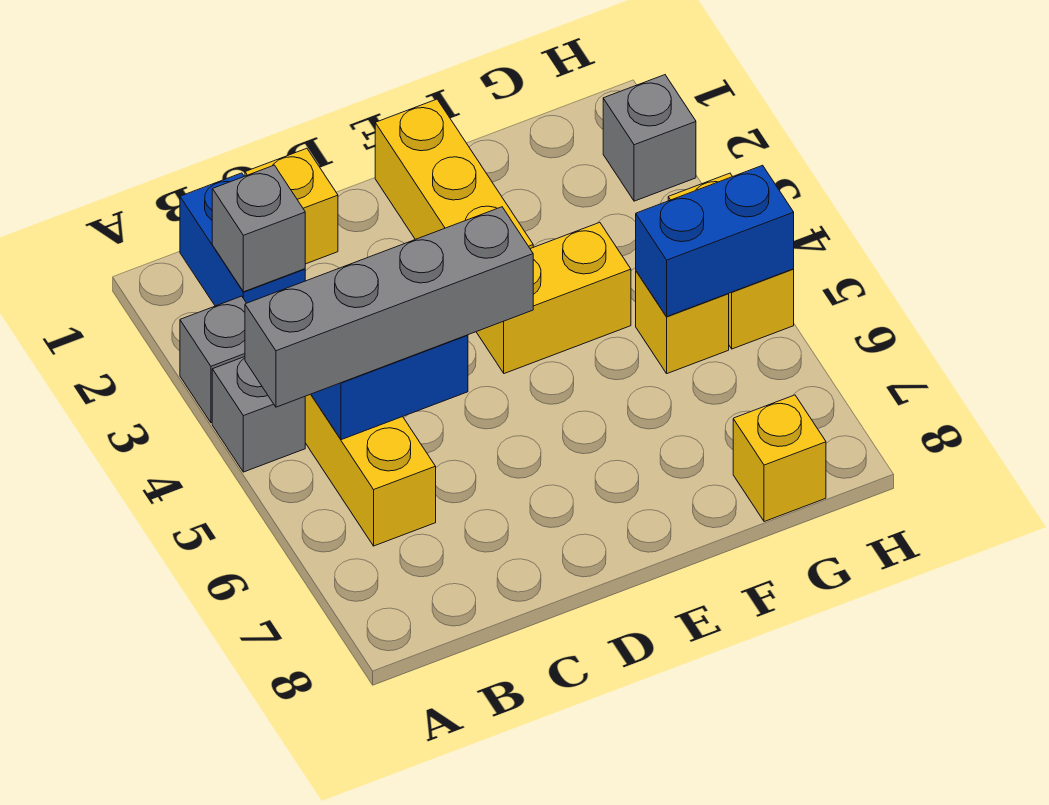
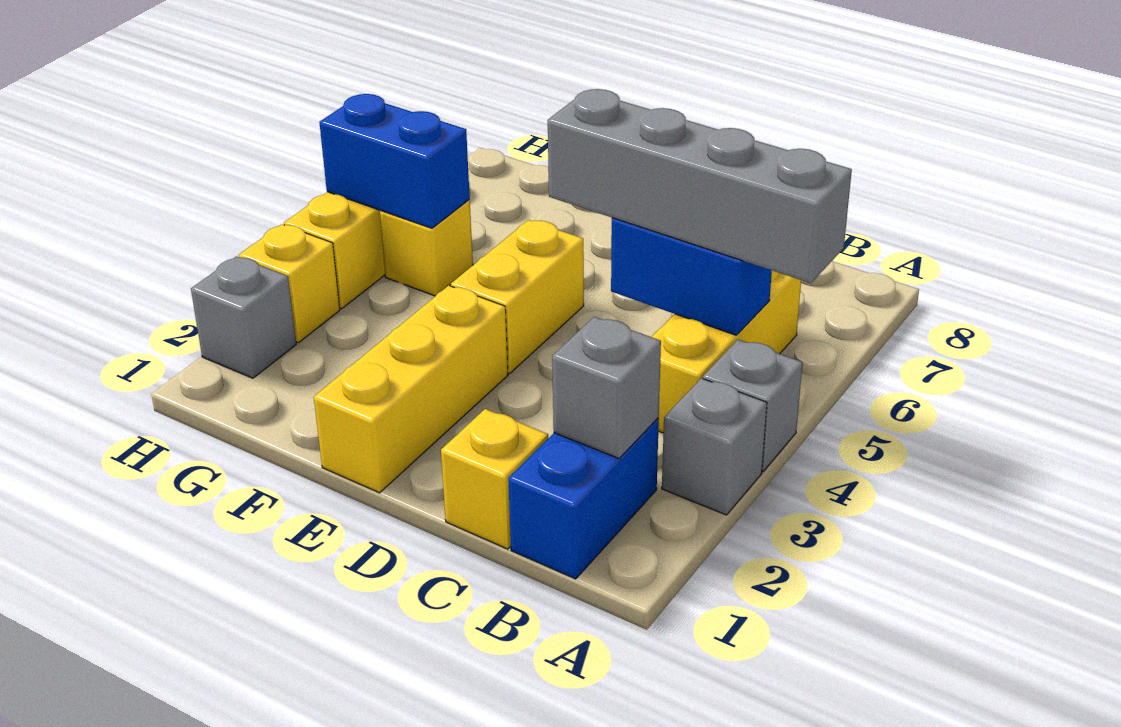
yellow brick E4:F4 level 1 -> yellow brick E4:E5 level 1
yellow brick G8 level 1 -> yellow brick H3 level 1

